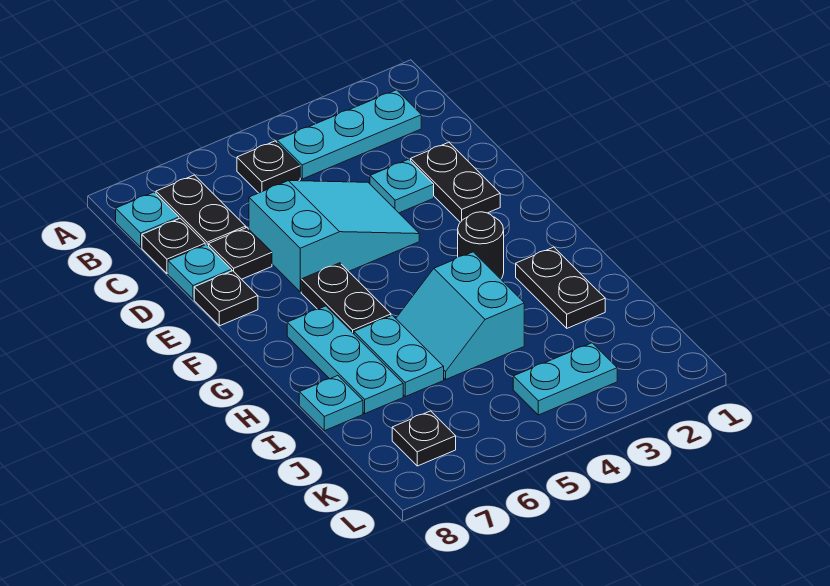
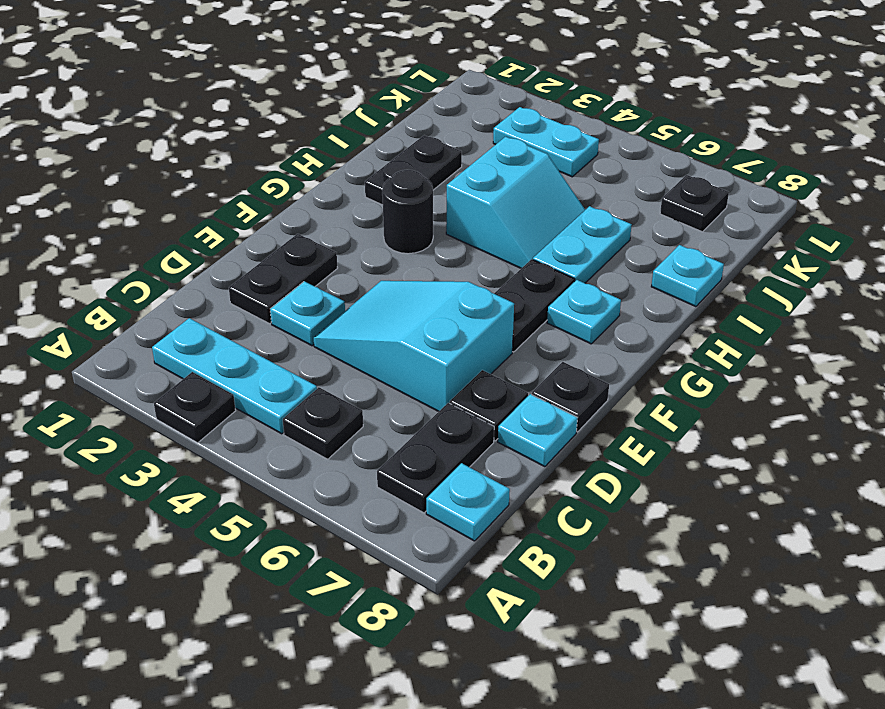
black plate C8 level 1 -> black plate A3 level 1
cyan plate G7:I7 level 1 -> cyan plate G7 level 1

